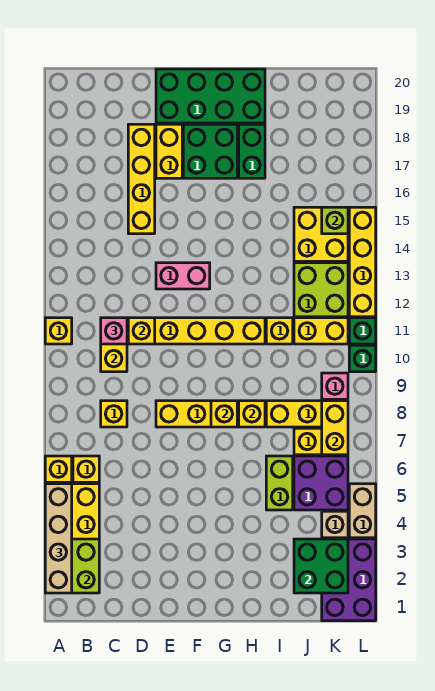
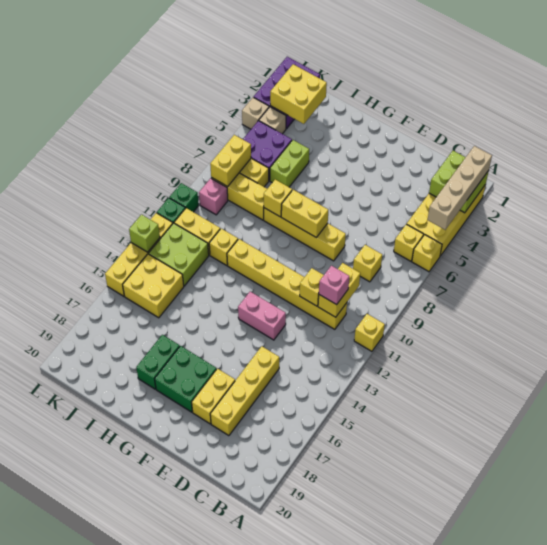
green brick E19:H20 level 1 -> none
yellow brick G8 level 2 -> yellow brick F8:G8 level 2
green brick J2:K3 level 2 -> yellow brick J2:K3 level 2
lime brick K15 level 2 -> lime brick L13 level 2
tan brick L4:L5 level 1 -> tan brick L4 level 1

